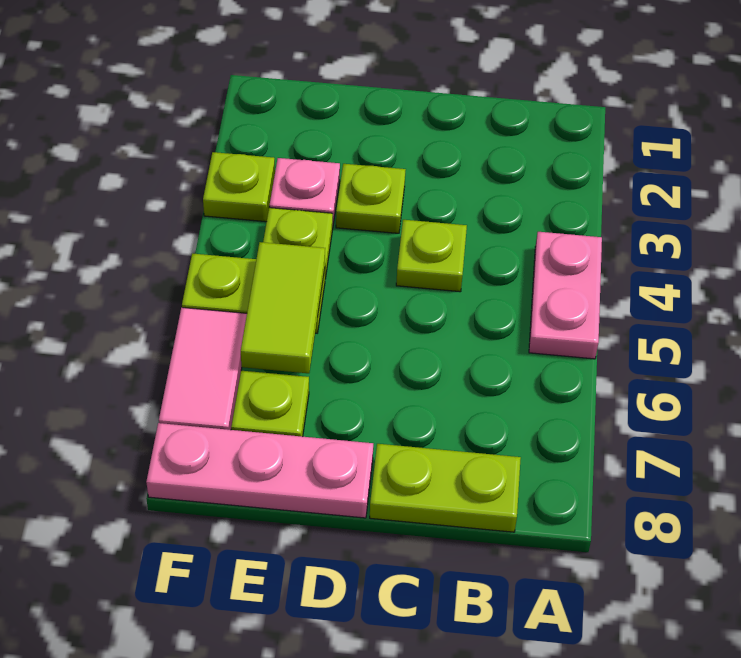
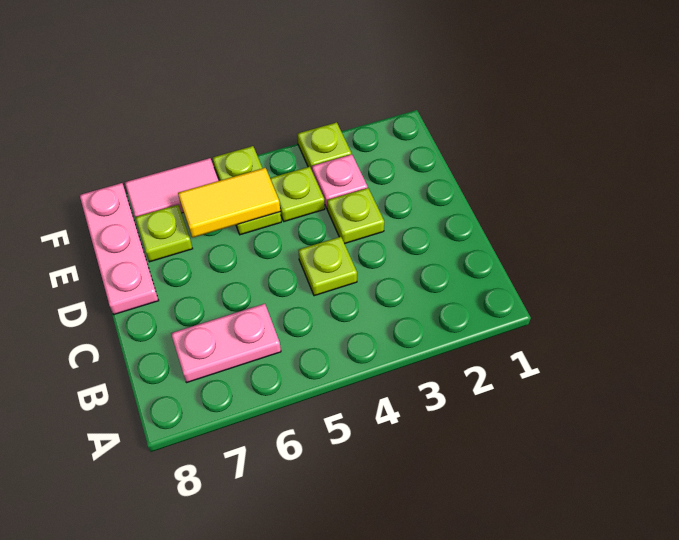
pink plate A4:A5 level 1 -> pink plate B6:B7 level 1
lime plate B8:C8 level 1 -> none
lime tile E5:E6 level 2 -> yellow tile E5:E6 level 2

